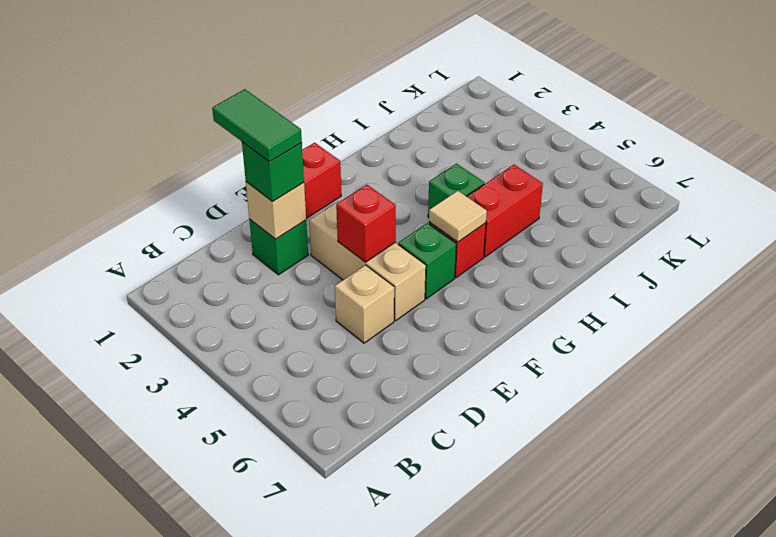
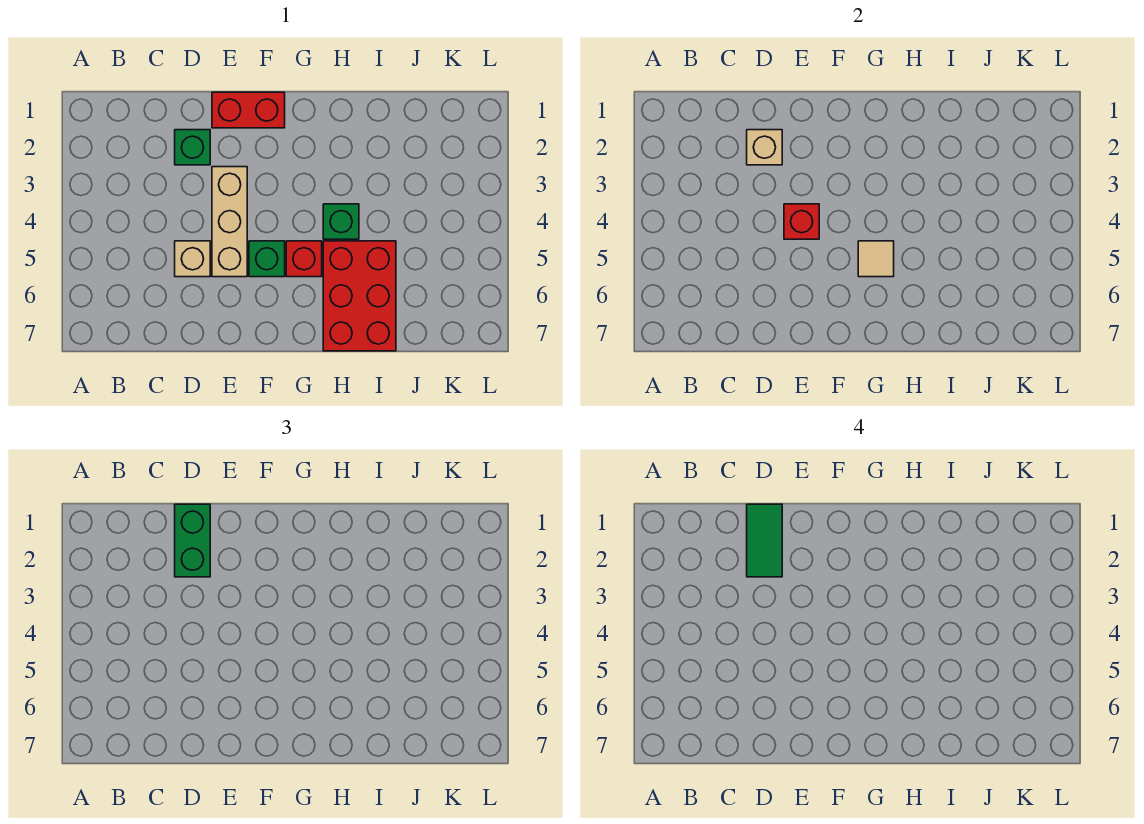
green brick D2 level 3 -> green brick D1:D2 level 3
red brick H5:I5 level 1 -> red brick H5:I7 level 1

